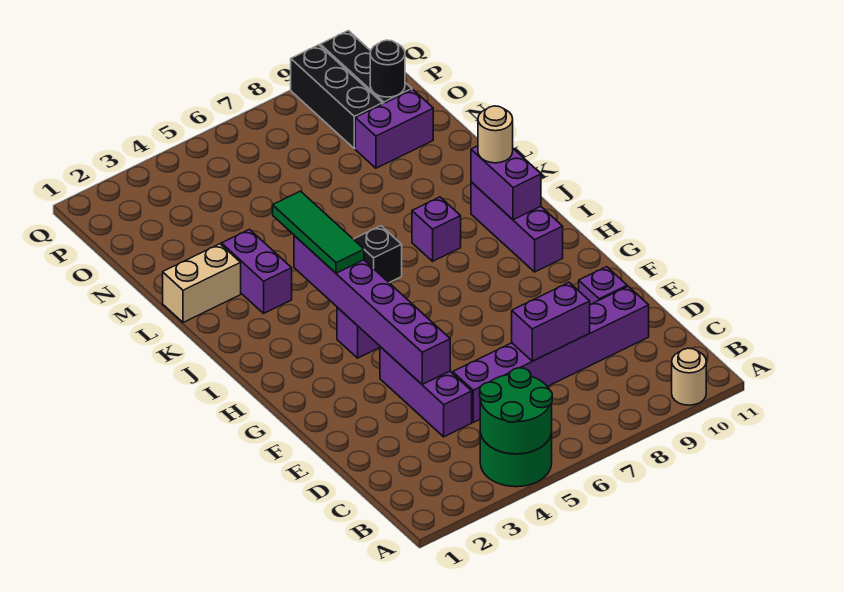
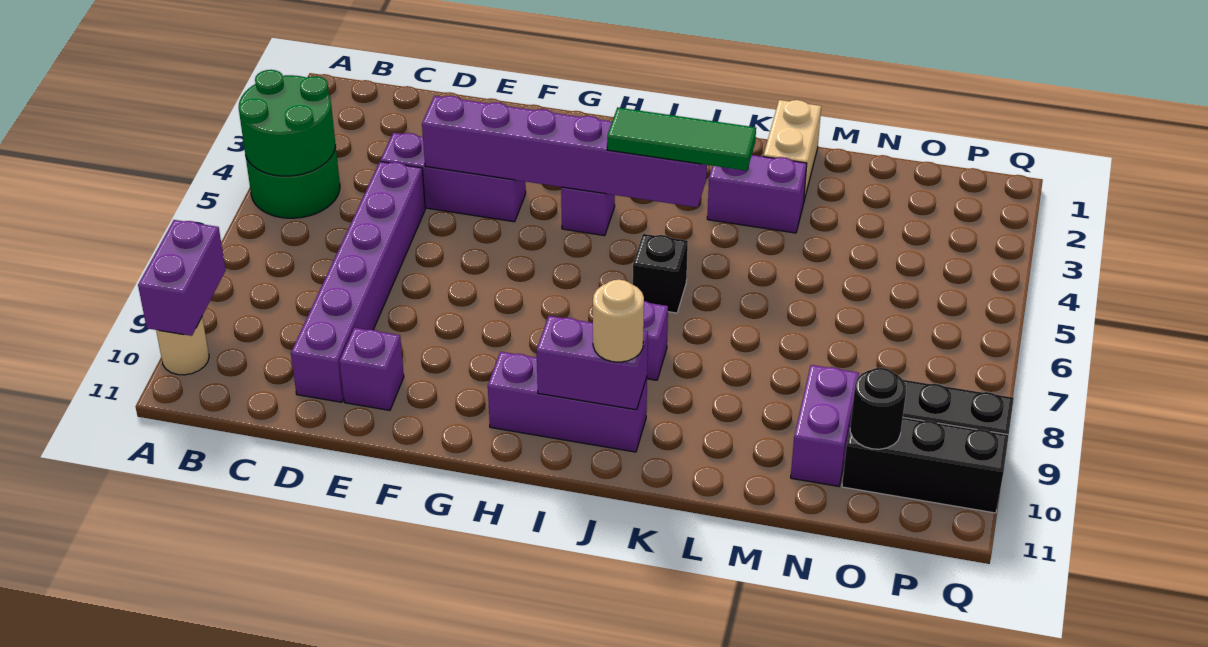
purple brick D7:D8 level 2 -> purple brick A9:A10 level 2

